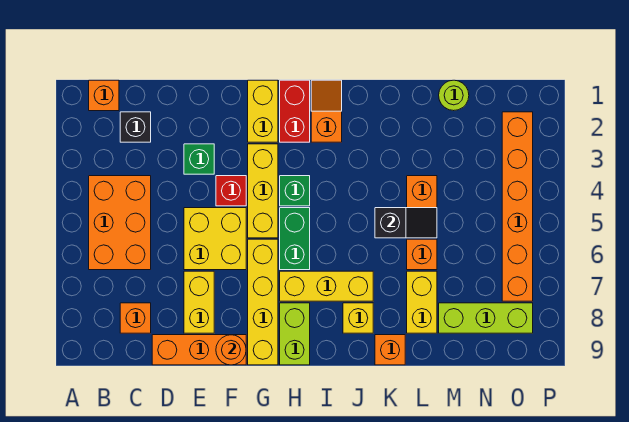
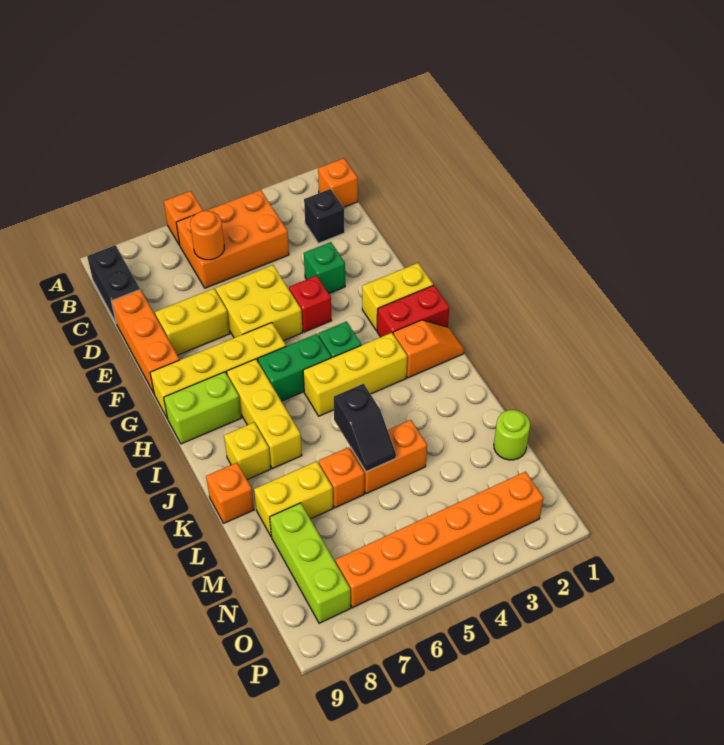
none -> black brick B9:C9 level 1
orange brick C8 level 1 -> orange brick A6 level 1
orange round brick F9 level 2 -> orange round brick C6 level 2
yellow brick G3:G5 level 1 -> yellow brick I3:I5 level 1

